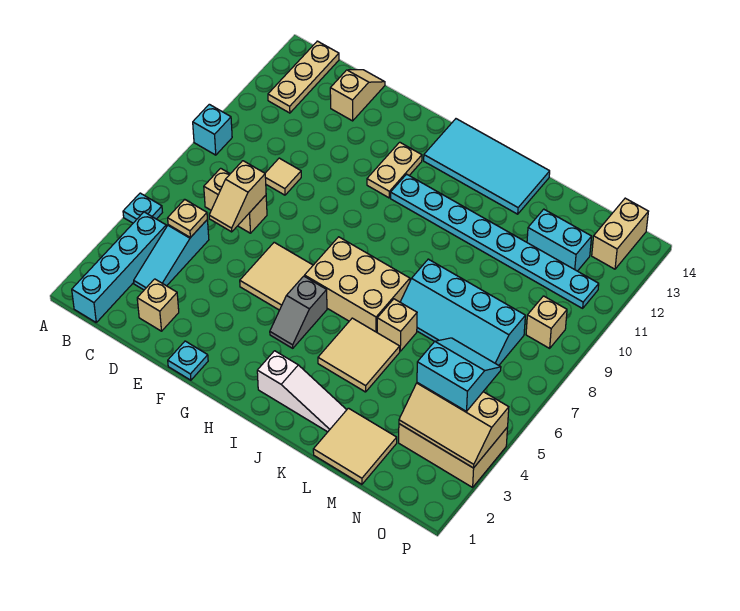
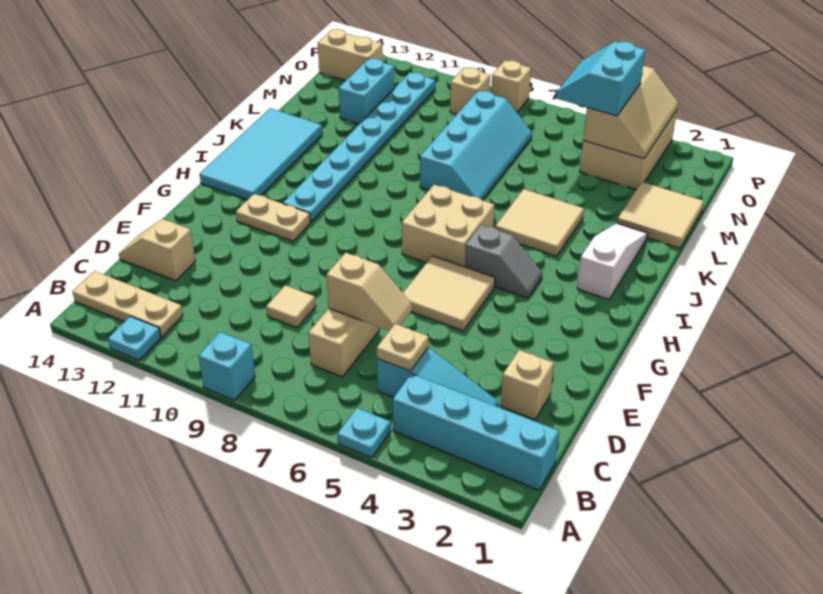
cyan plate F1 level 1 -> cyan plate A12 level 1
tan brick H6:J7 level 1 -> tan brick H6:I7 level 1
tan brick K6 level 1 -> tan brick P8 level 1

